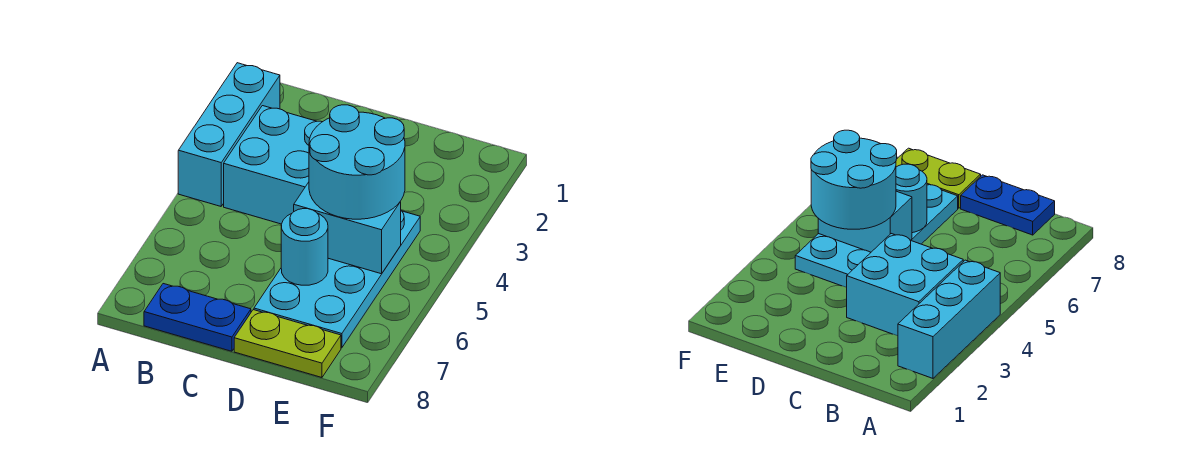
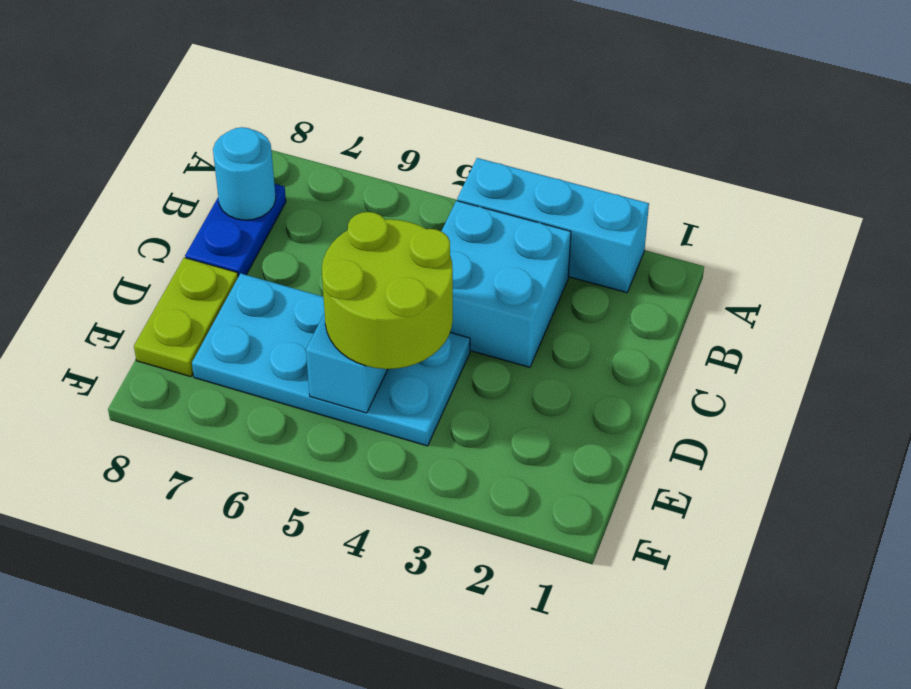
cyan round brick D4:E5 level 3 -> lime round brick D4:E5 level 3
cyan round brick D6 level 2 -> cyan round brick B8 level 2

